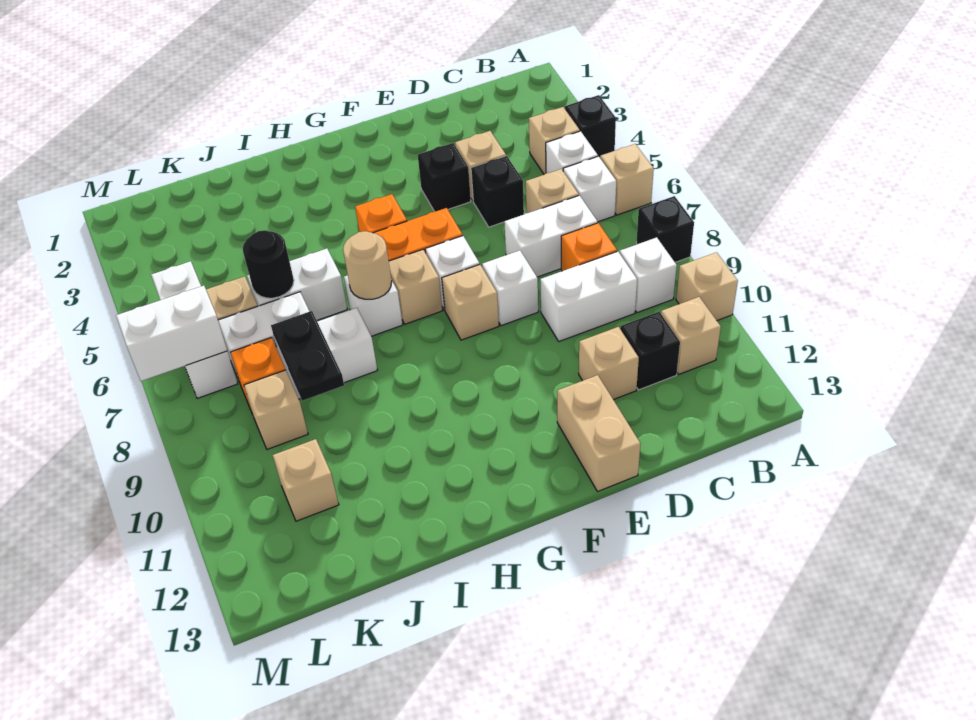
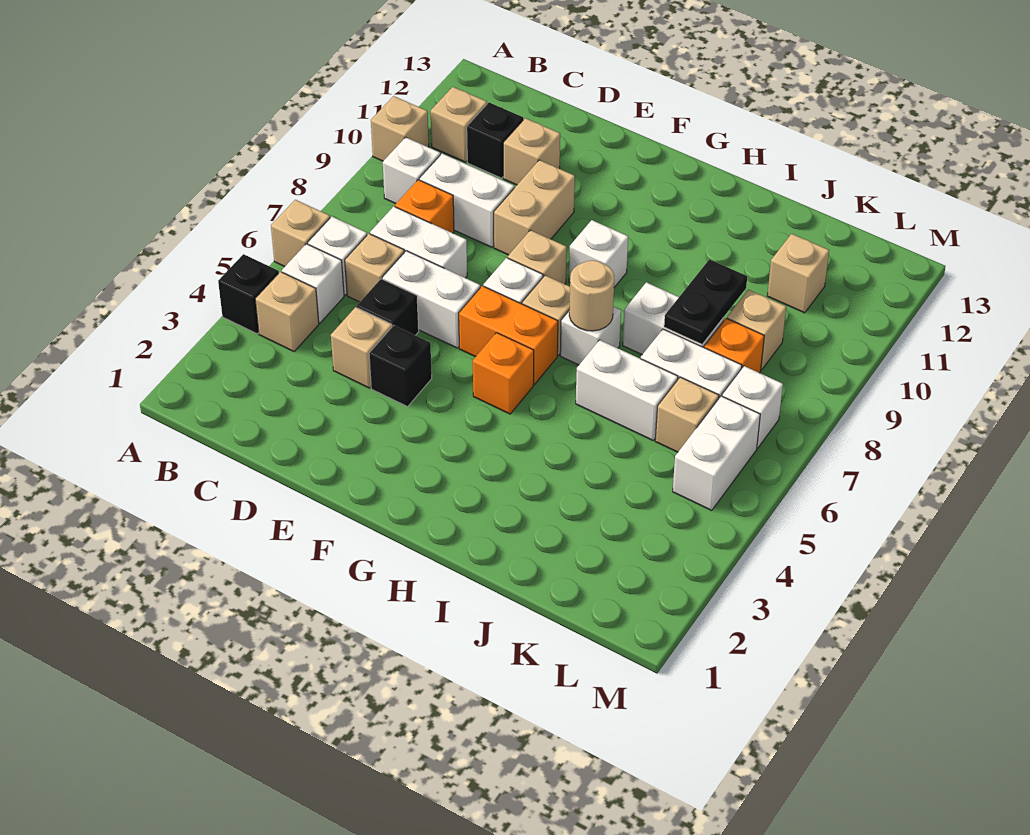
black brick A8 level 1 -> none
white brick E8 level 1 -> white brick G9 level 1
tan brick E12:E13 level 1 -> tan brick E9:E10 level 1
black round brick J6 level 2 -> none
white brick L7:M7 level 2 -> white brick D6:E6 level 1

